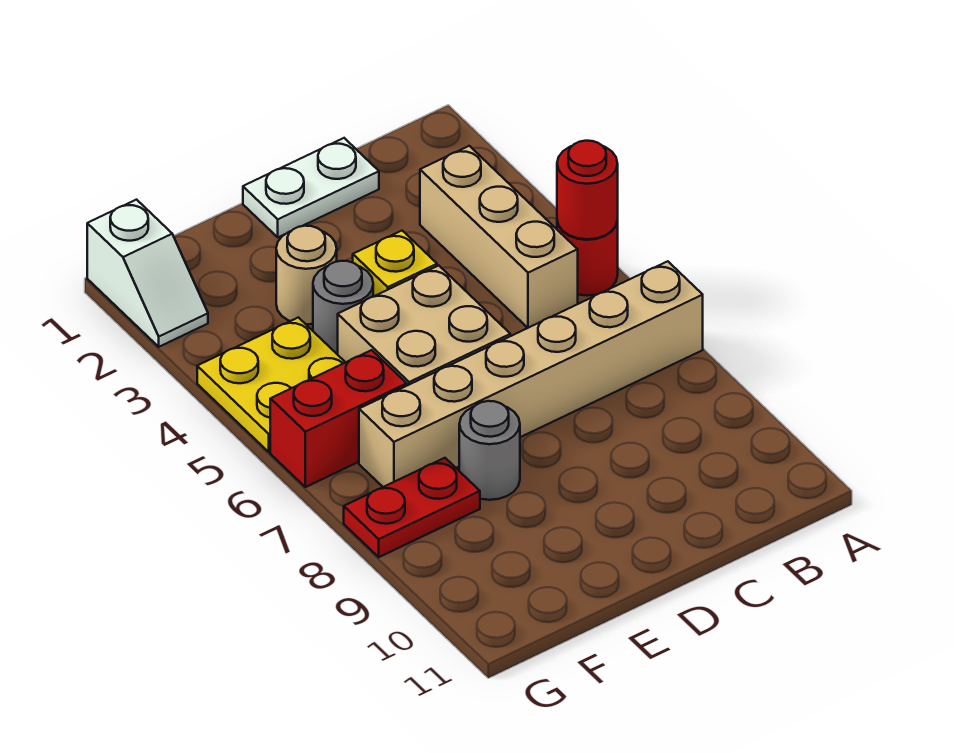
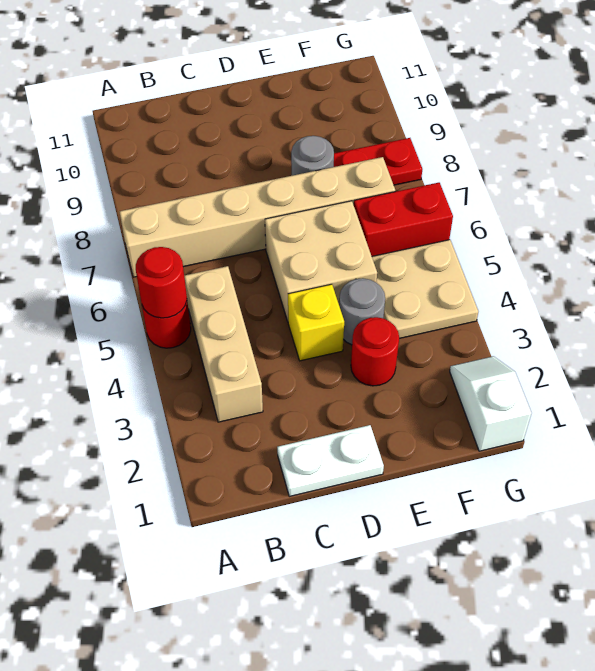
tan round brick E3 level 1 -> red round brick E3 level 1
yellow plate F4:G5 level 1 -> tan plate F4:G5 level 1

